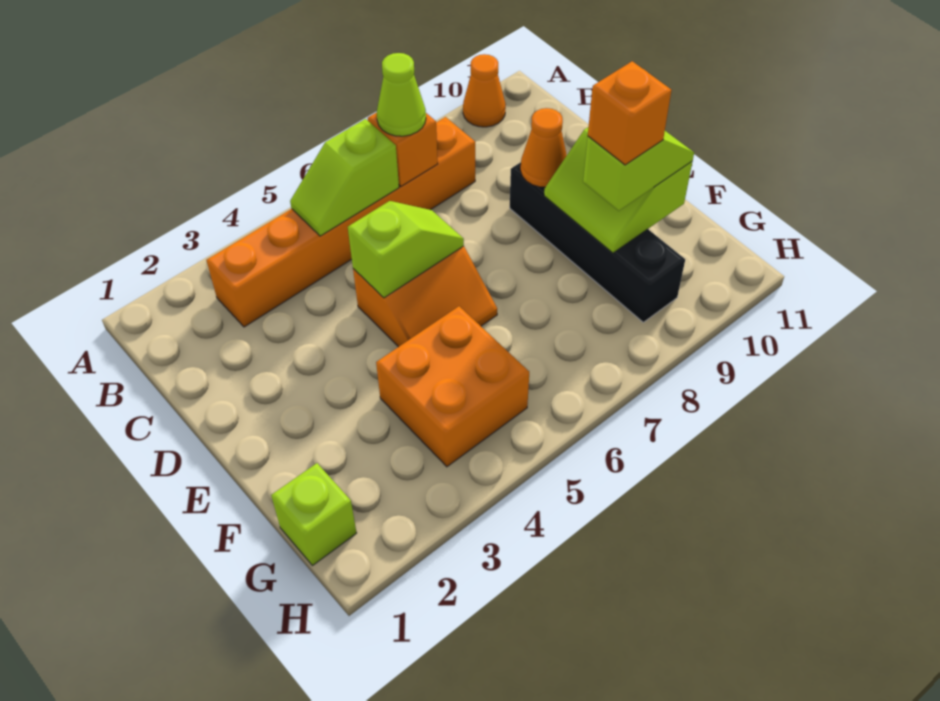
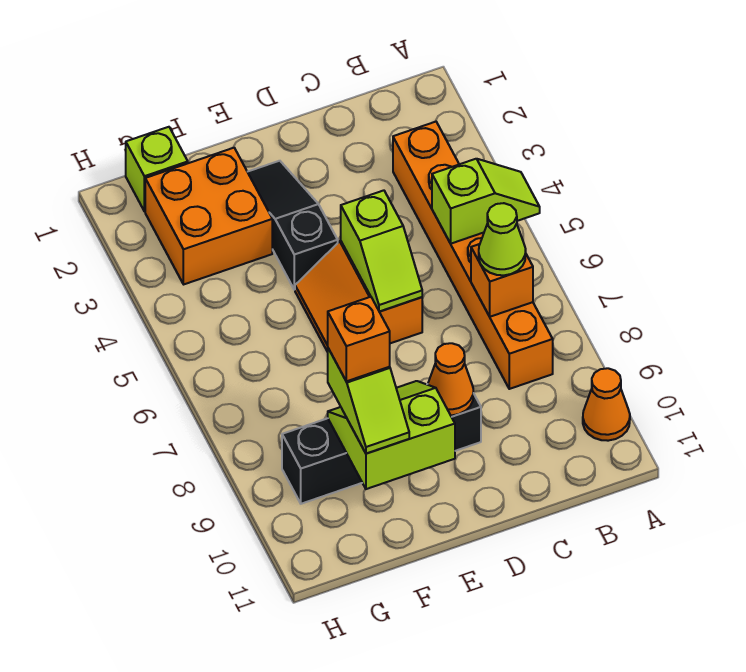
lime slope B5:B6 level 2 top 6 -> lime slope A5:B5 level 2 top B
none -> black slope E2:E4 level 1 top 4
orange brick F4:G5 level 1 -> orange brick F2:G3 level 1

